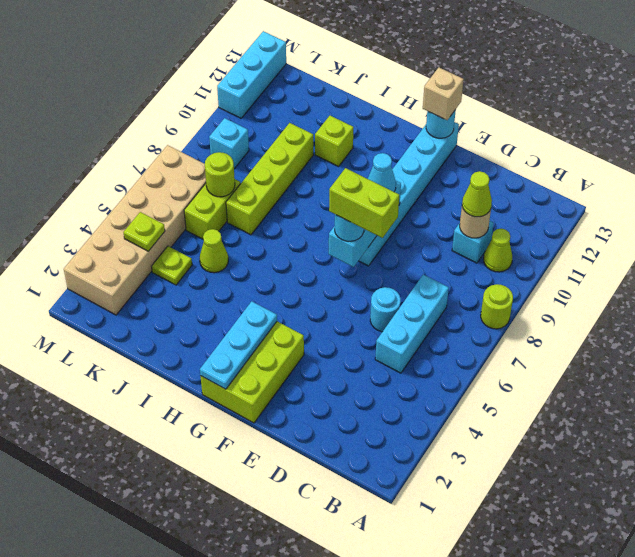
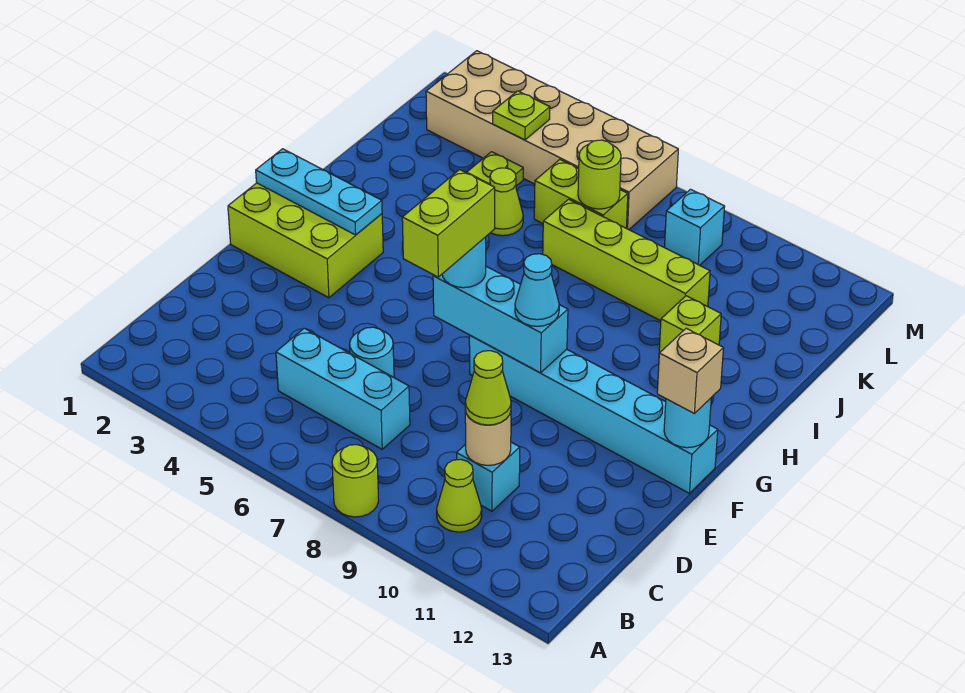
cyan brick M11:M13 level 1 -> none

